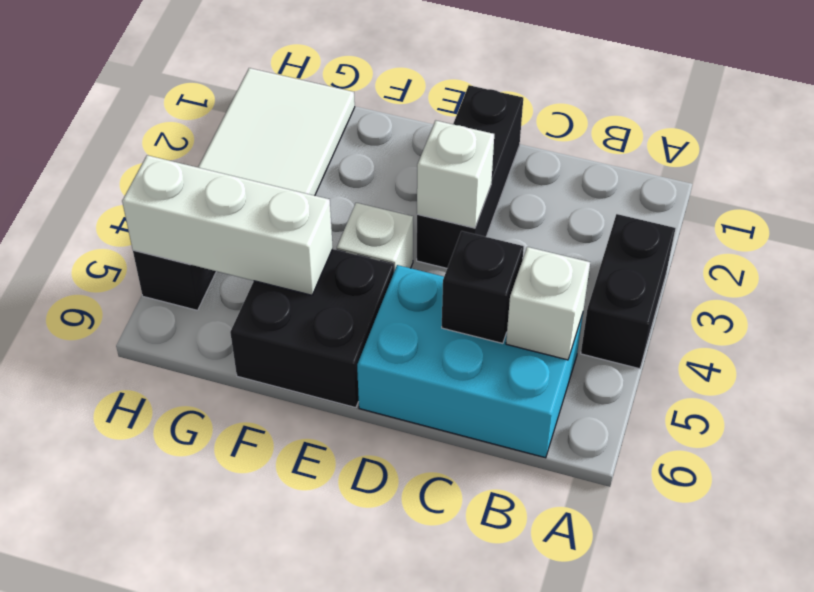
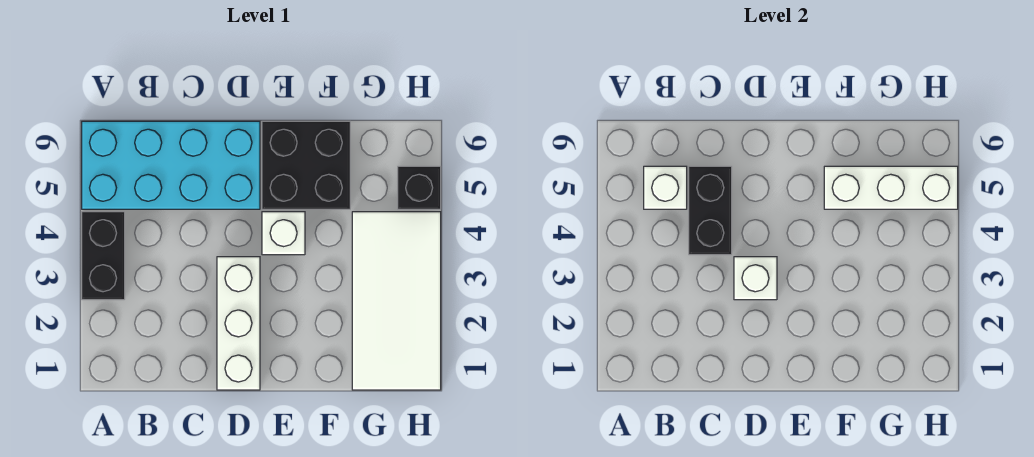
cyan brick B5:D6 level 1 -> cyan brick A5:D6 level 1
black brick C5 level 2 -> black brick C4:C5 level 2
black brick D1:D3 level 1 -> white brick D1:D3 level 1

